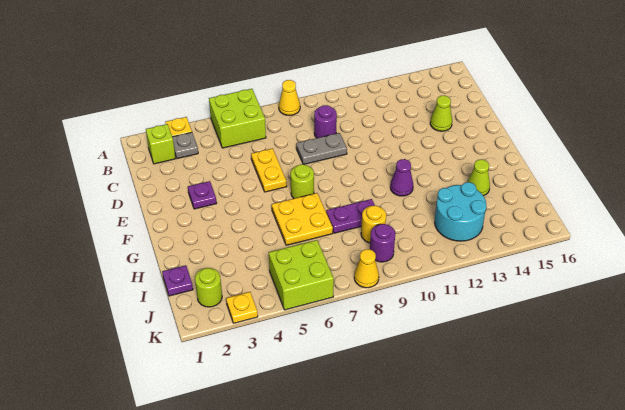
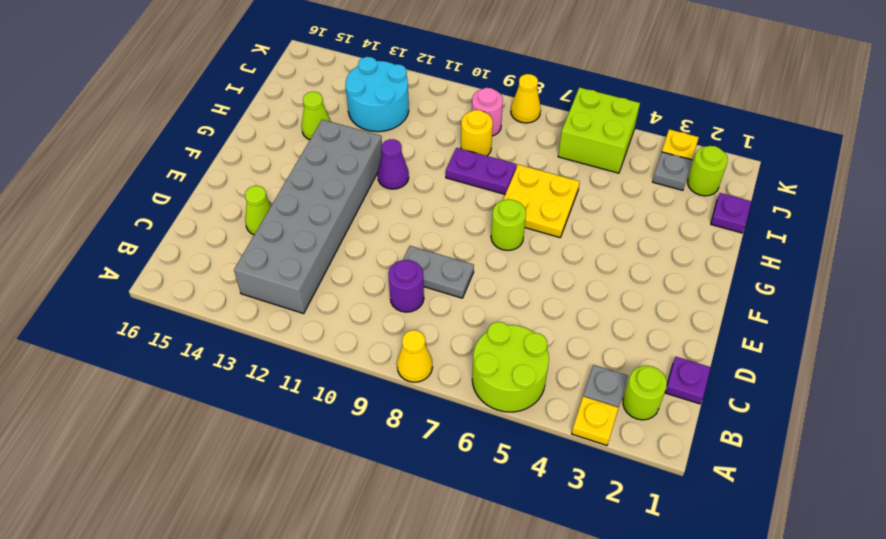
lime brick A5:B6 level 1 -> lime round brick A5:B6 level 1
lime brick B2 level 1 -> lime round brick B2 level 1
none -> grey brick B12:G13 level 1
yellow plate D6:E6 level 1 -> none
purple plate E3 level 1 -> purple plate C1 level 1
none -> grey plate J3 level 1
purple round brick J9 level 1 -> pink round brick J9 level 1

